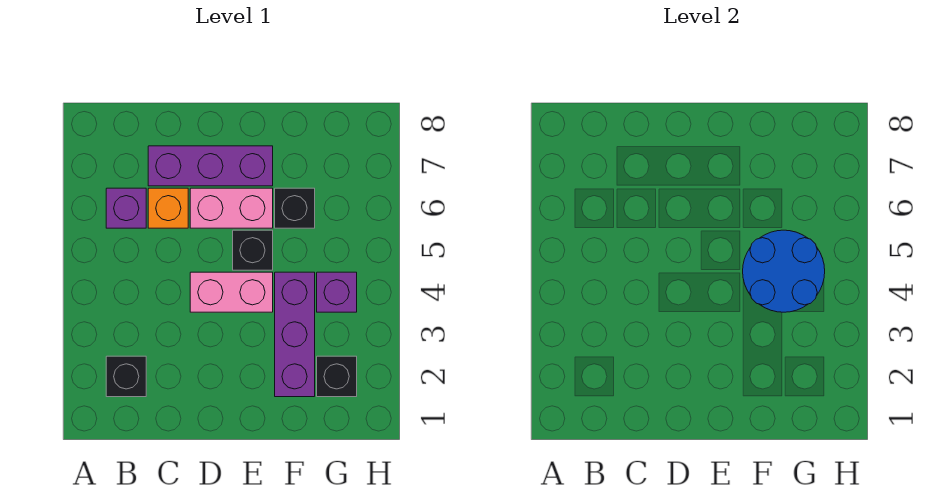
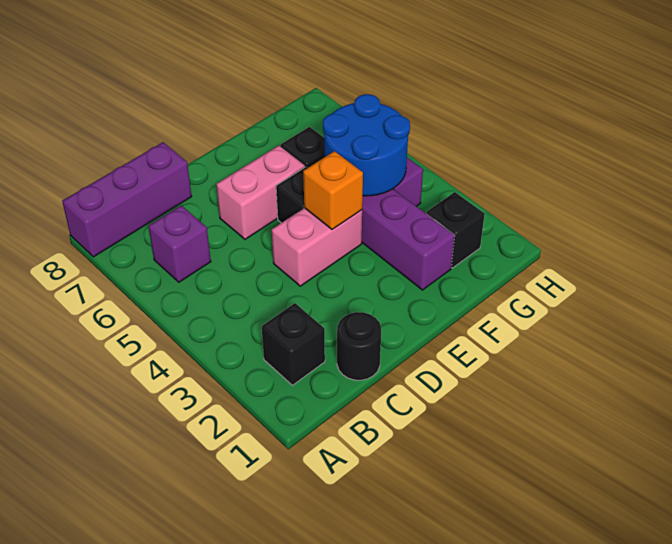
none -> black round brick C1 level 1
orange brick C6 level 1 -> orange brick E4 level 2
purple brick C7:E7 level 1 -> purple brick A8:C8 level 1

